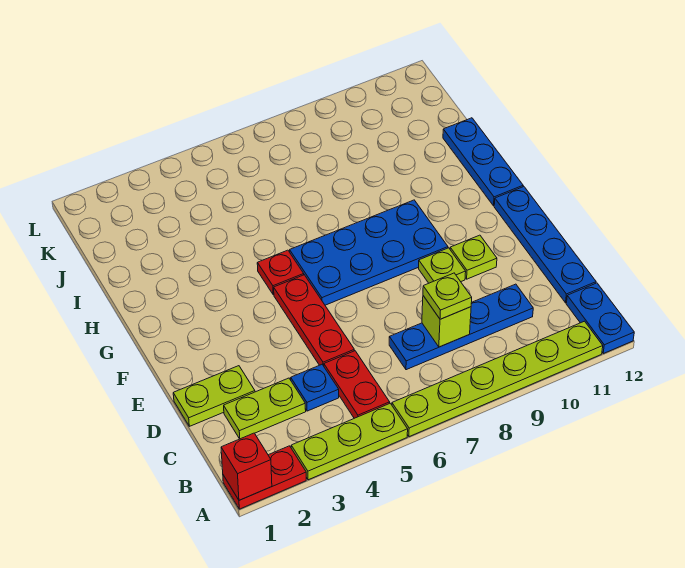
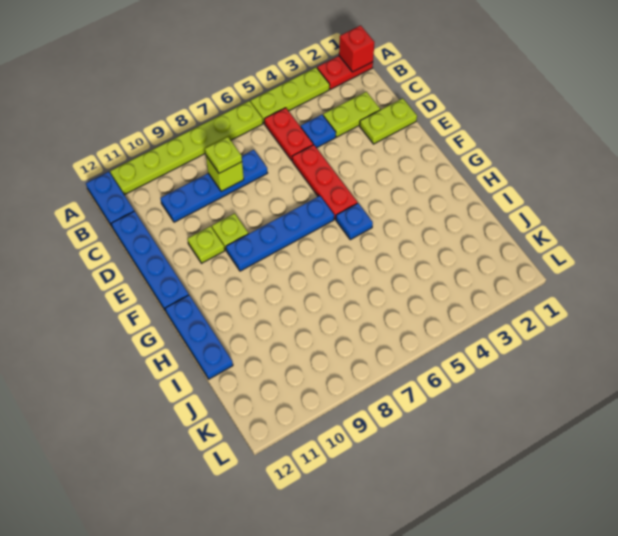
blue plate F6:G9 level 1 -> blue plate F6:F9 level 1
red plate G5 level 1 -> blue plate G5 level 1

